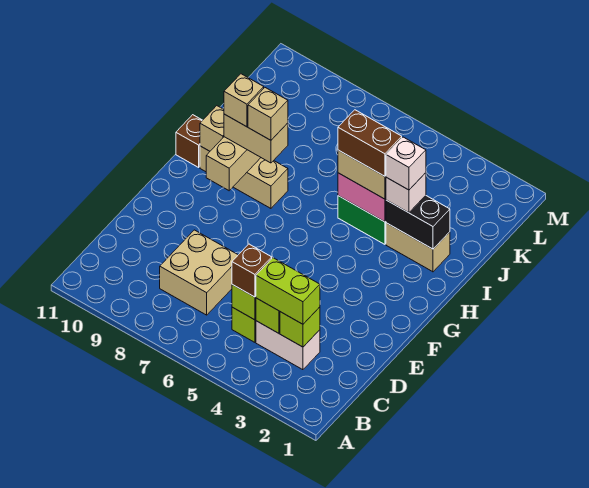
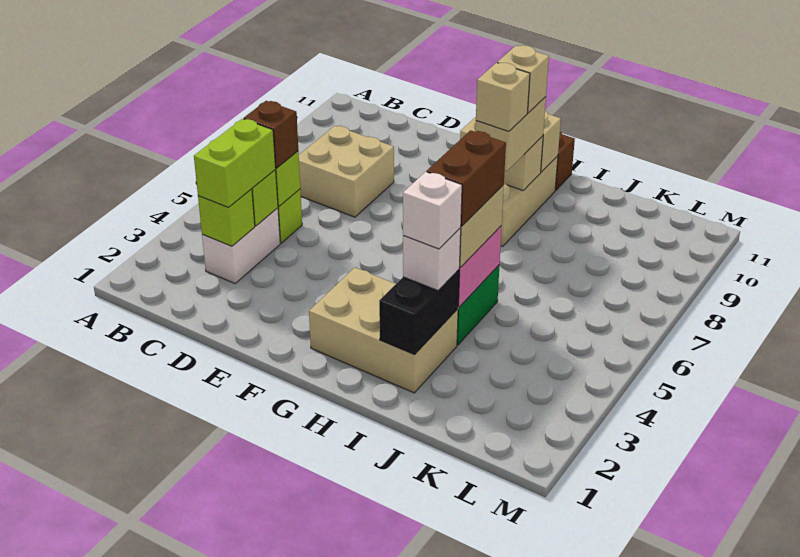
tan brick I2:I3 level 1 -> tan brick G2:I3 level 1

